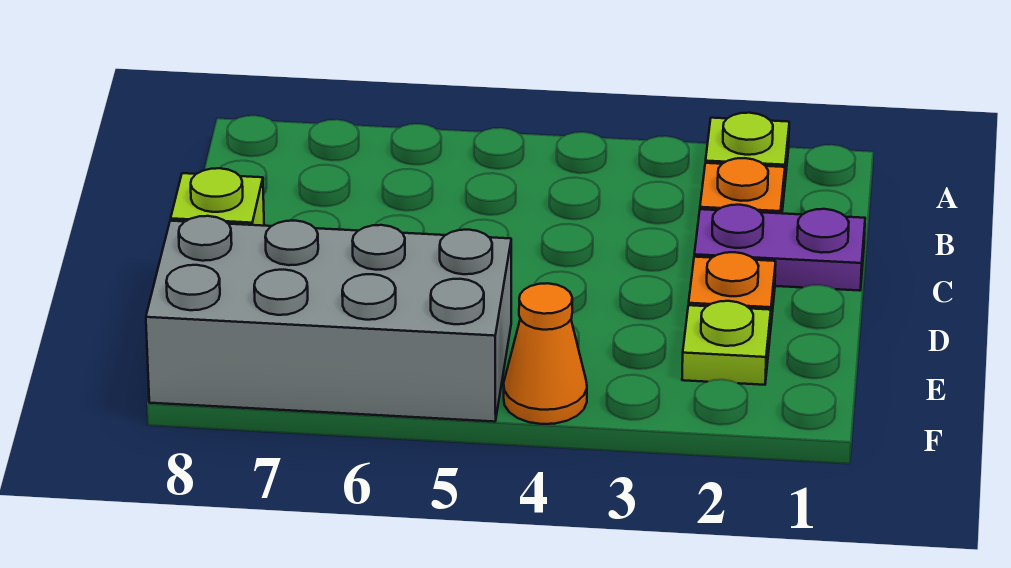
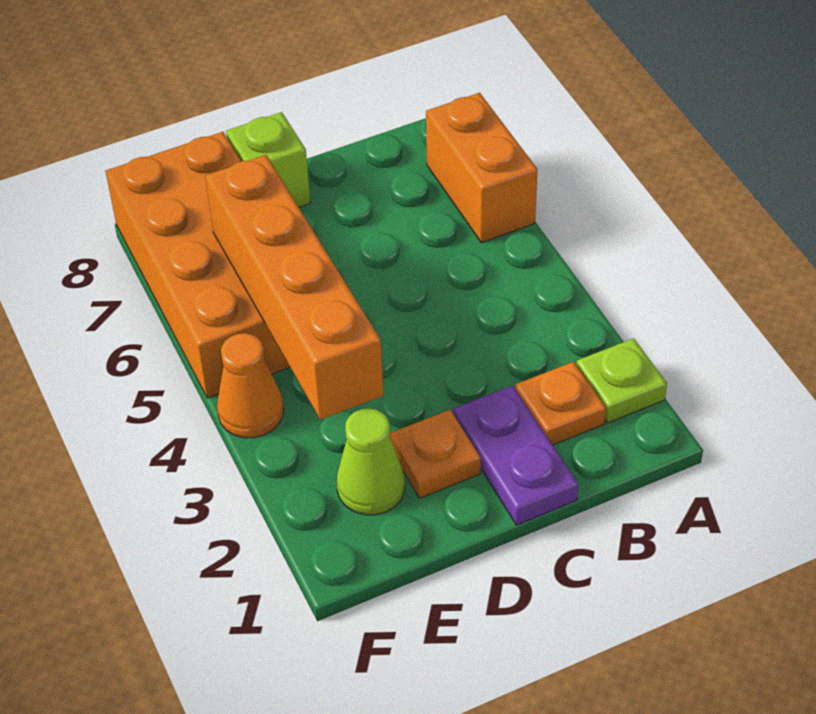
none -> orange brick A6:A7 level 1
lime plate E2 level 1 -> lime cone E2 level 1
none -> orange brick E3:E6 level 2
grey brick E5:F8 level 1 -> orange brick E5:F8 level 1

